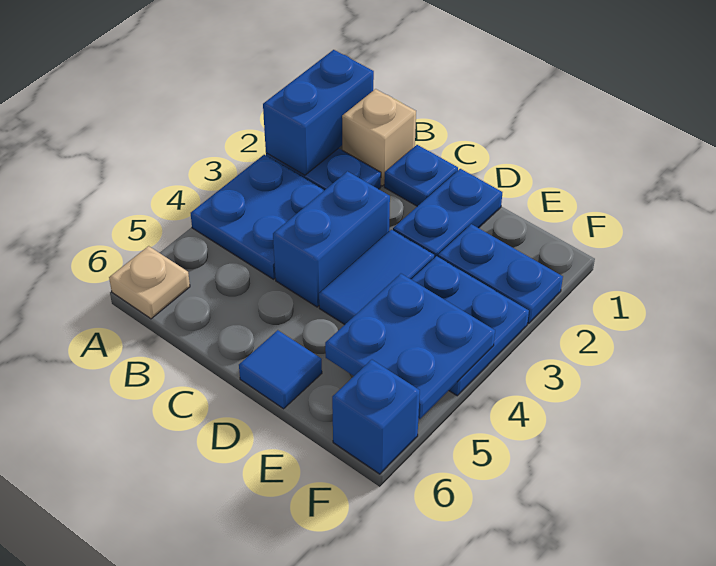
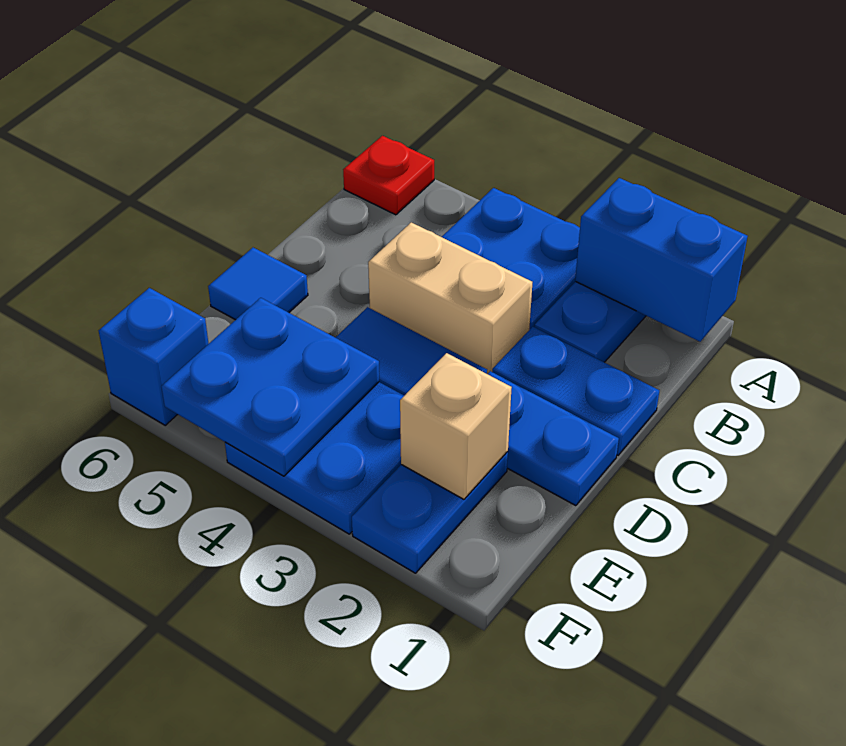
tan plate A6 level 1 -> red plate A6 level 1
tan brick B1 level 1 -> tan brick E2 level 2
blue plate C1 level 1 -> blue plate C1:C2 level 1
blue brick C3:C4 level 1 -> tan brick C3:C4 level 1

